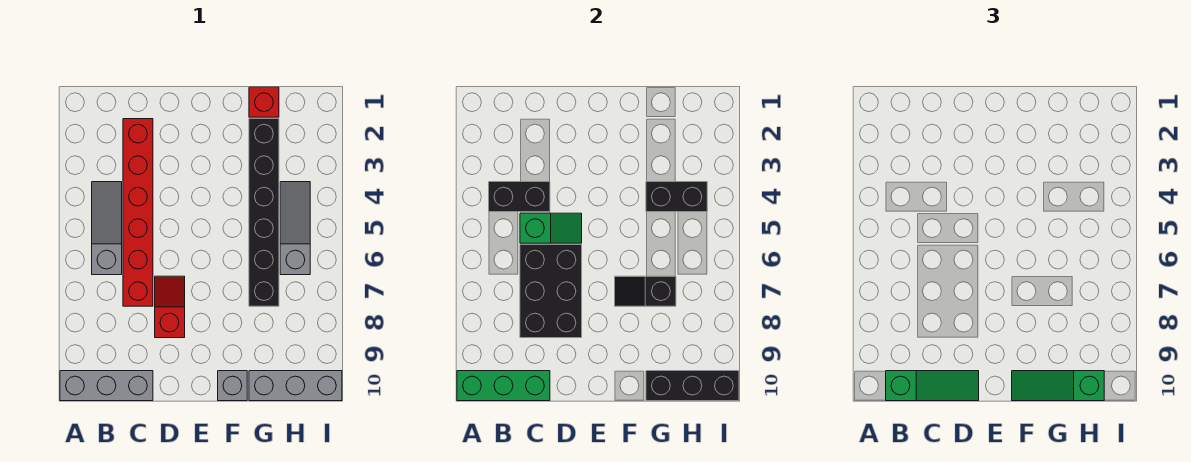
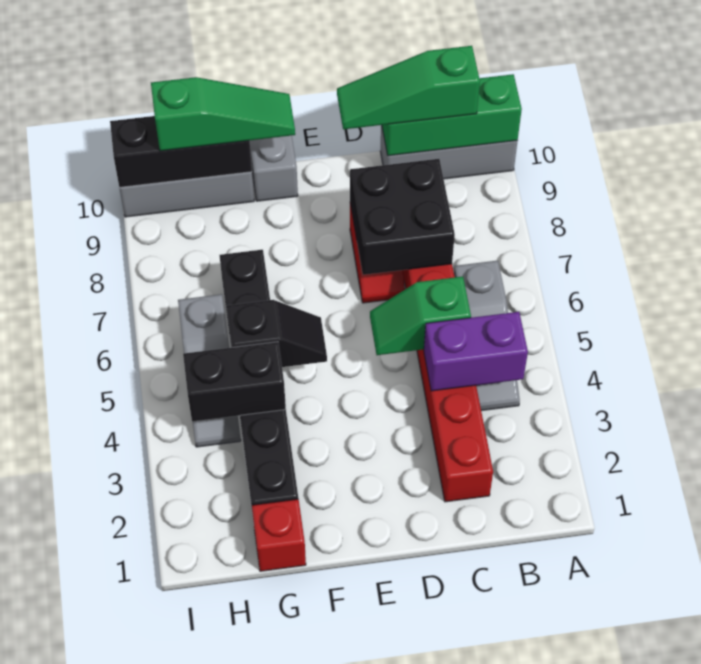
black brick B4:C4 level 2 -> purple brick B4:C4 level 2
black brick C6:D8 level 2 -> black brick C7:D8 level 2
black slope F7:G7 level 2 top G -> black slope F5:G5 level 2 top G

